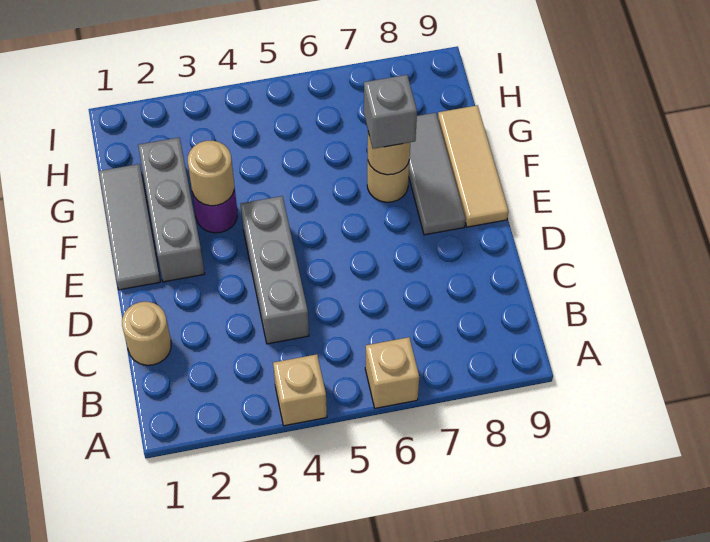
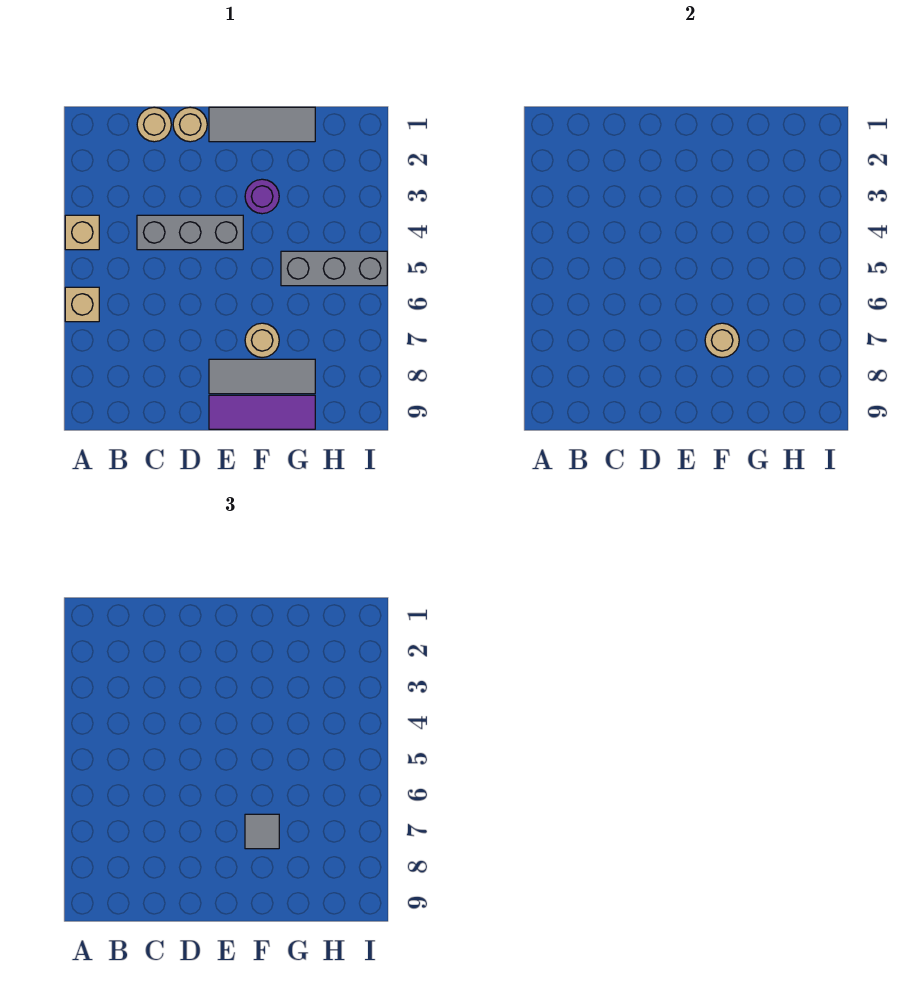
grey brick E2:G2 level 1 -> grey brick G5:I5 level 1
tan tile E9:G9 level 1 -> purple tile E9:G9 level 1
tan round brick F3 level 2 -> tan round brick D1 level 1
grey brick F7 level 3 -> grey tile F7 level 3

